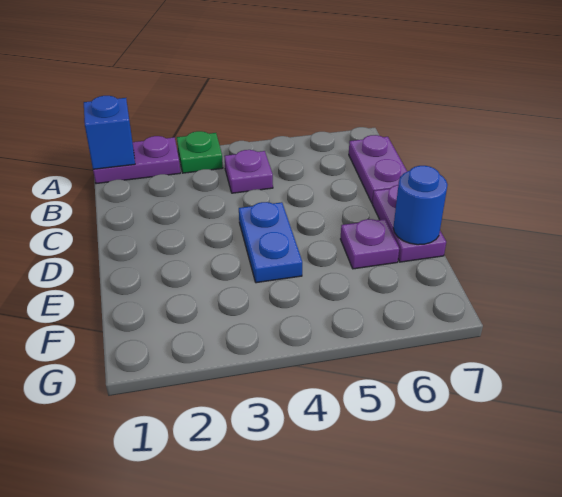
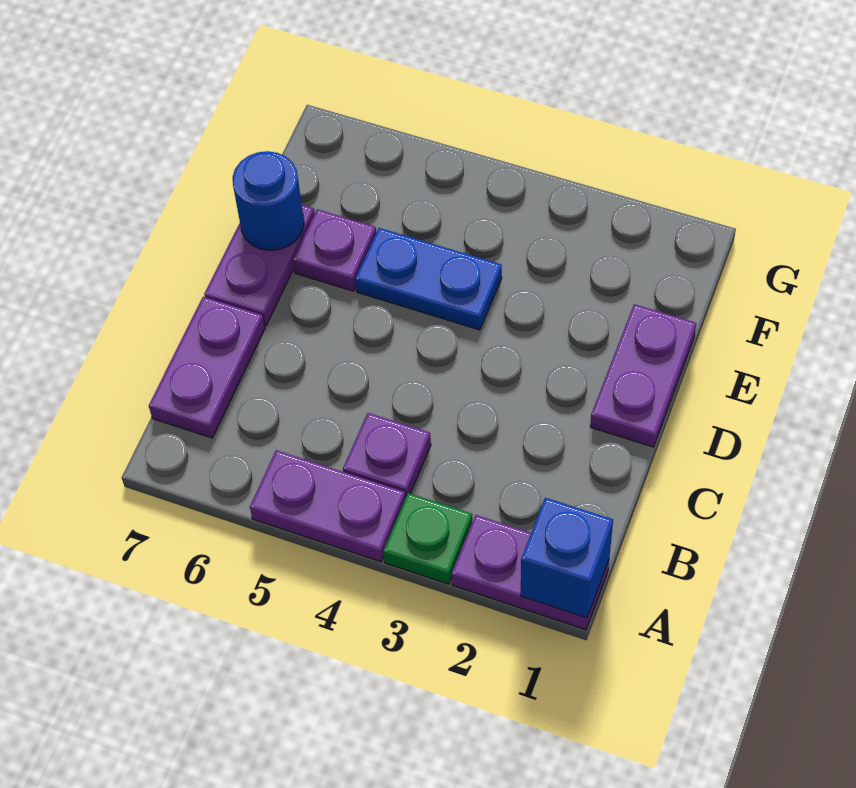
none -> purple plate A4:A5 level 1
none -> purple plate D1:E1 level 1
blue plate D4:E4 level 1 -> blue plate E4:E5 level 1

